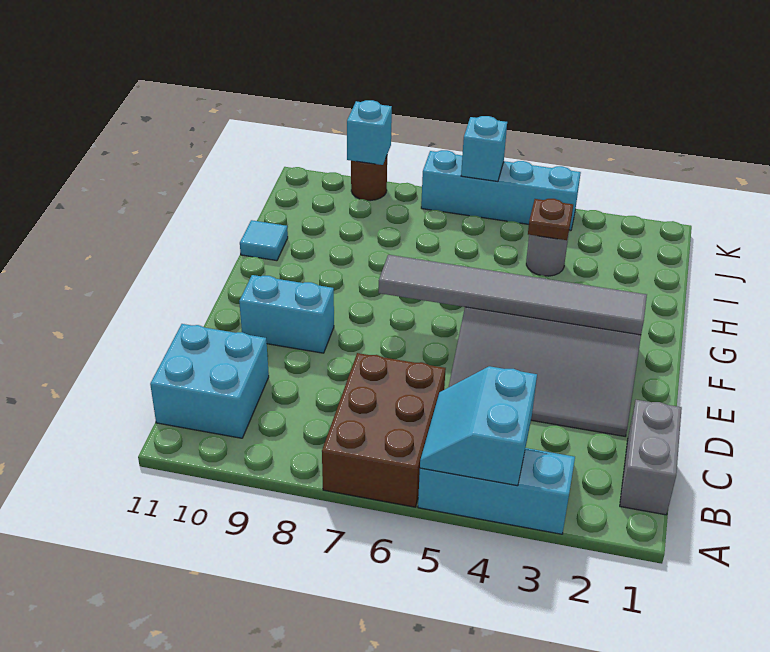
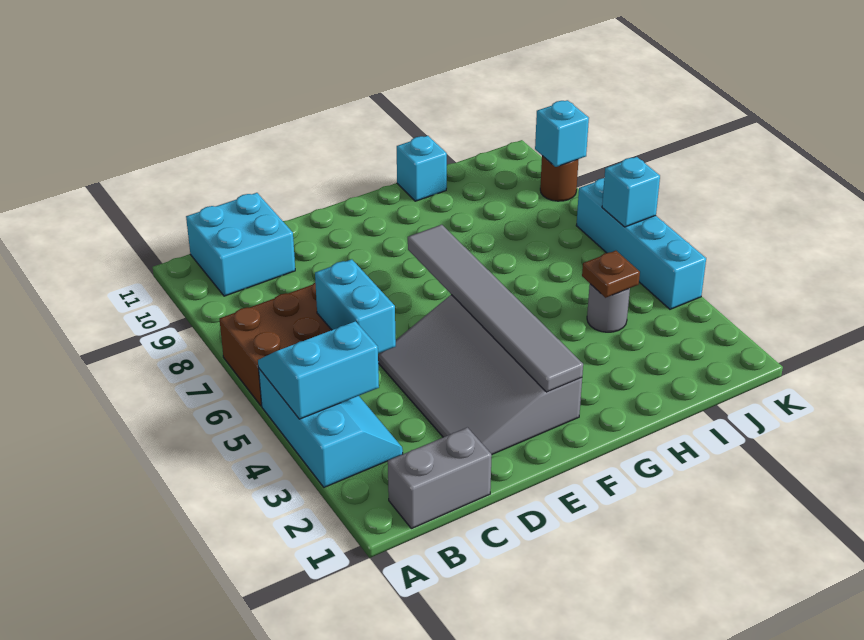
cyan brick E9:E10 level 1 -> cyan brick C5:C6 level 2
cyan tile H11 level 1 -> cyan brick H11 level 1

